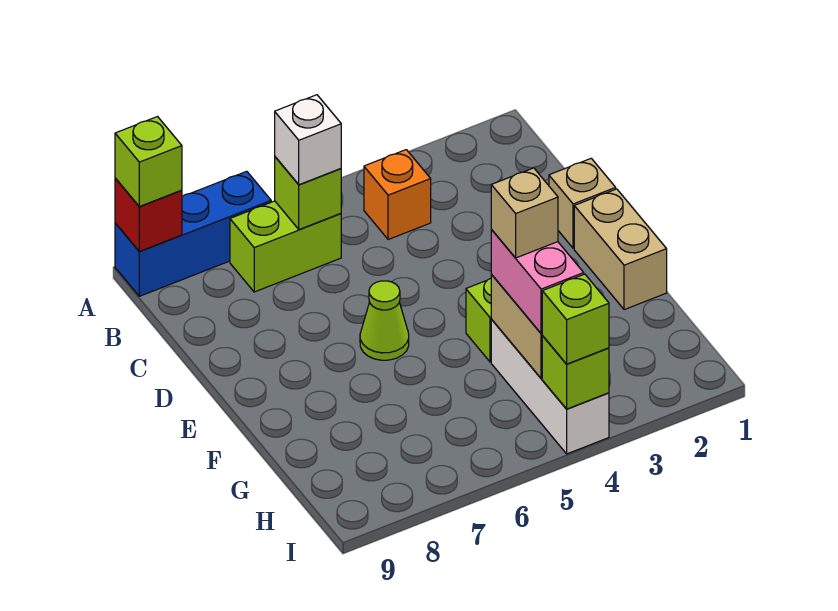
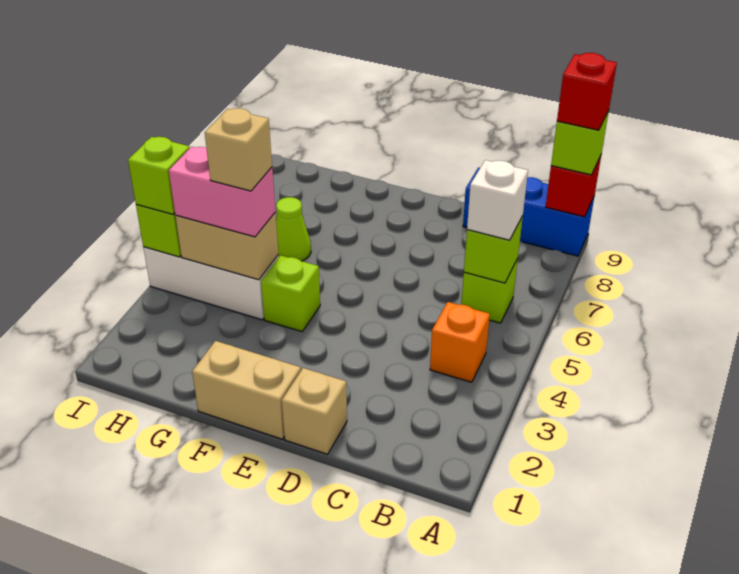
blue brick A7:A9 level 1 -> blue brick A9:C9 level 1
none -> red brick A9 level 4
lime brick B6:B7 level 1 -> lime brick B6 level 1
lime cone E6 level 1 -> lime cone G6 level 1

